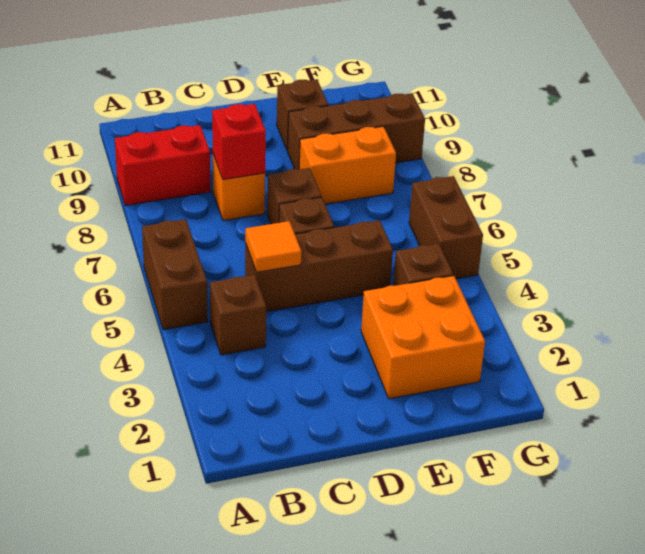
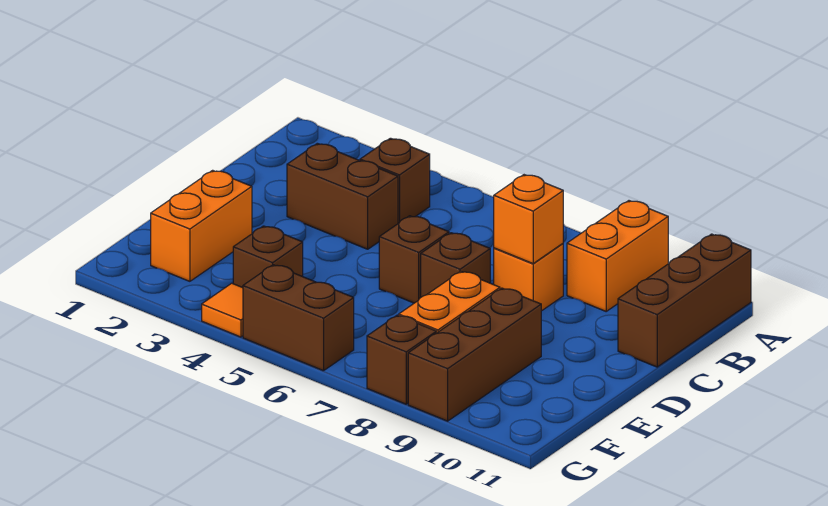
brown brick A5:A6 level 1 -> brown brick C3:C4 level 1
red brick A9:B9 level 1 -> orange brick A9:B9 level 1
brown brick C5:E5 level 1 -> brown brick A11:C11 level 1
orange tile C5 level 2 -> orange tile G4 level 1
red brick C8 level 2 -> orange brick C8 level 2
orange brick E2:F3 level 1 -> orange brick E2:F2 level 1
brown brick E10 level 1 -> brown brick G8 level 1

